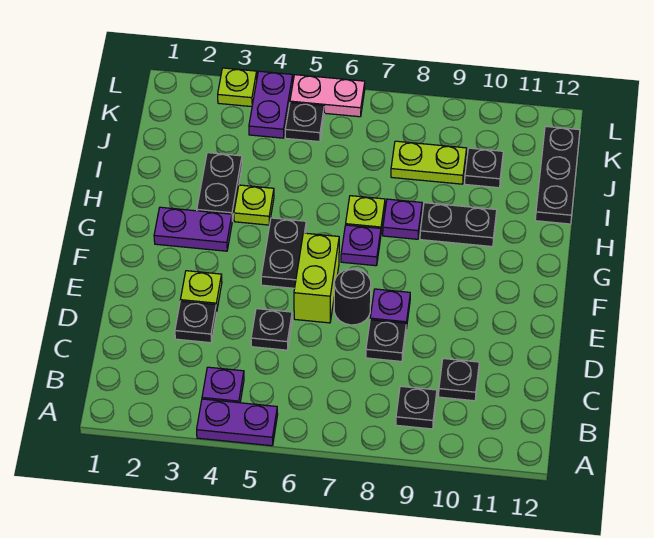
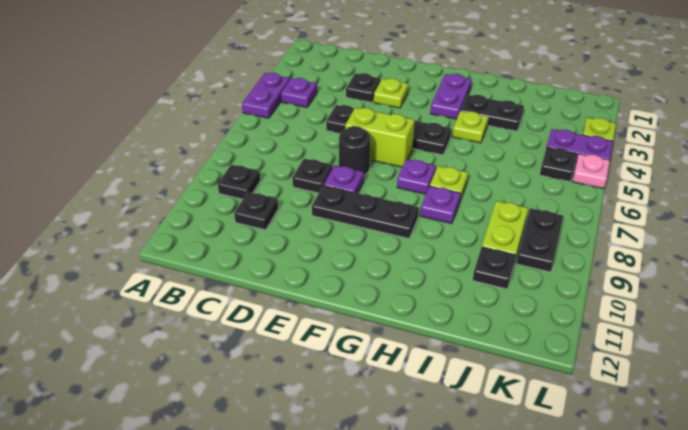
black plate H9:H10 level 1 -> black plate K8:K9 level 1
black plate I12:K12 level 1 -> black plate E9:G9 level 1
pink plate L5:L6 level 1 -> pink plate L5 level 1

